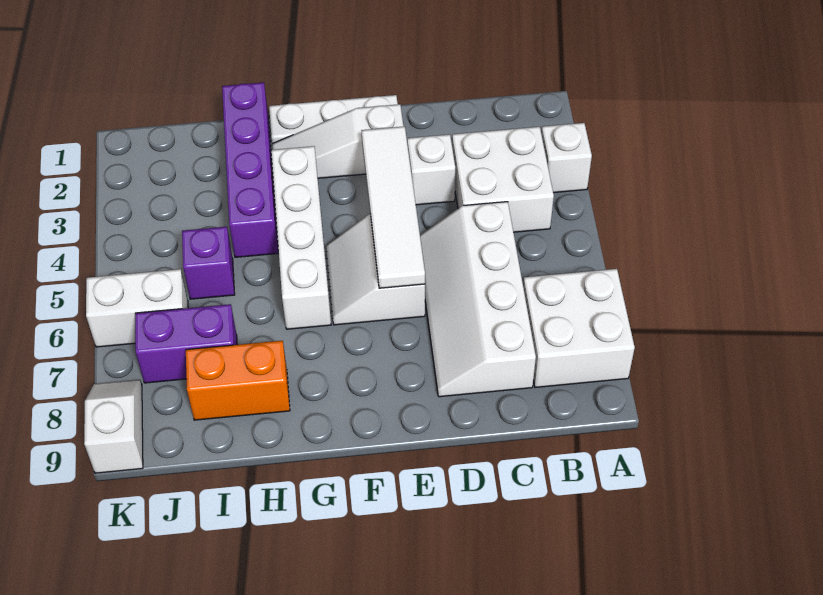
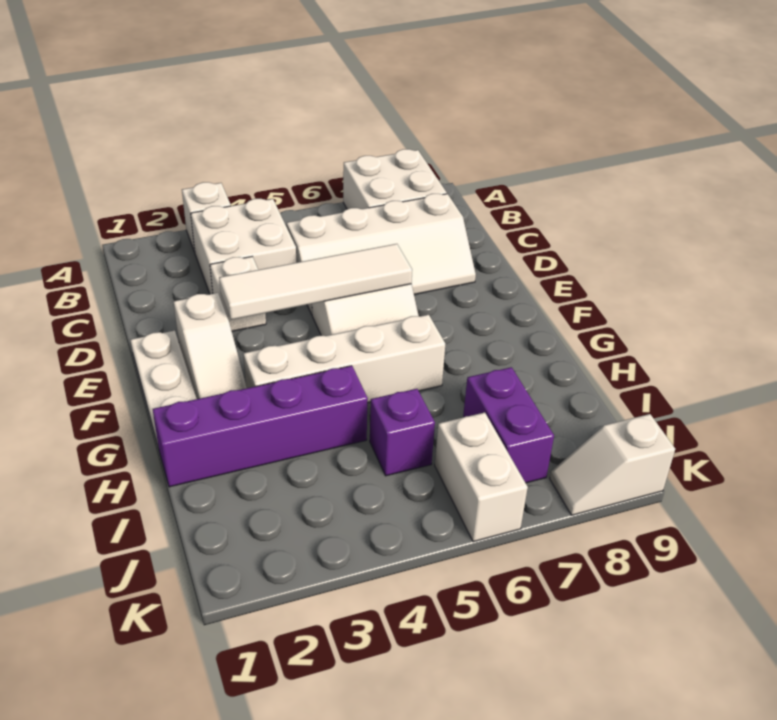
orange brick H8:I8 level 1 -> none

